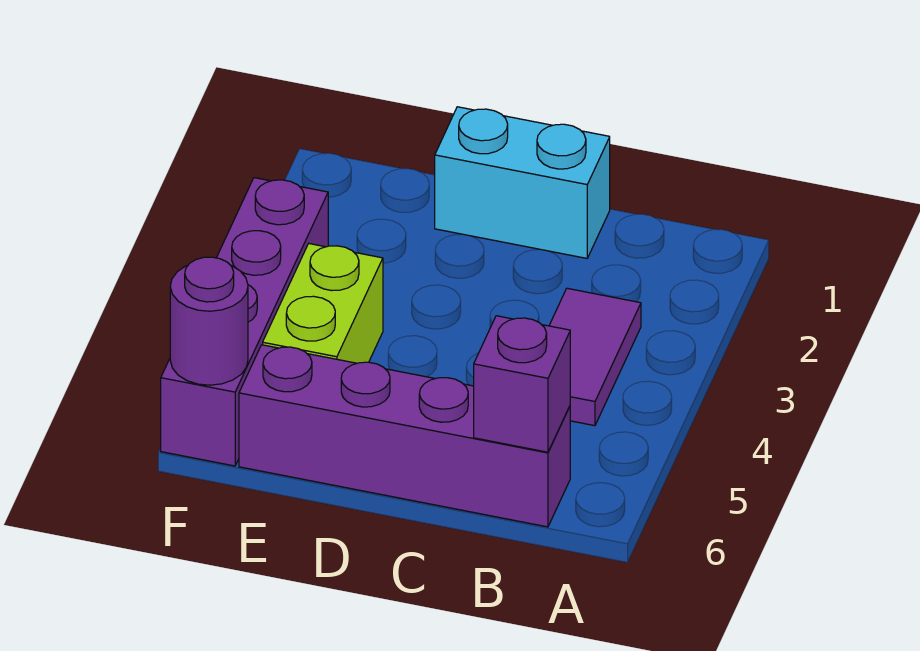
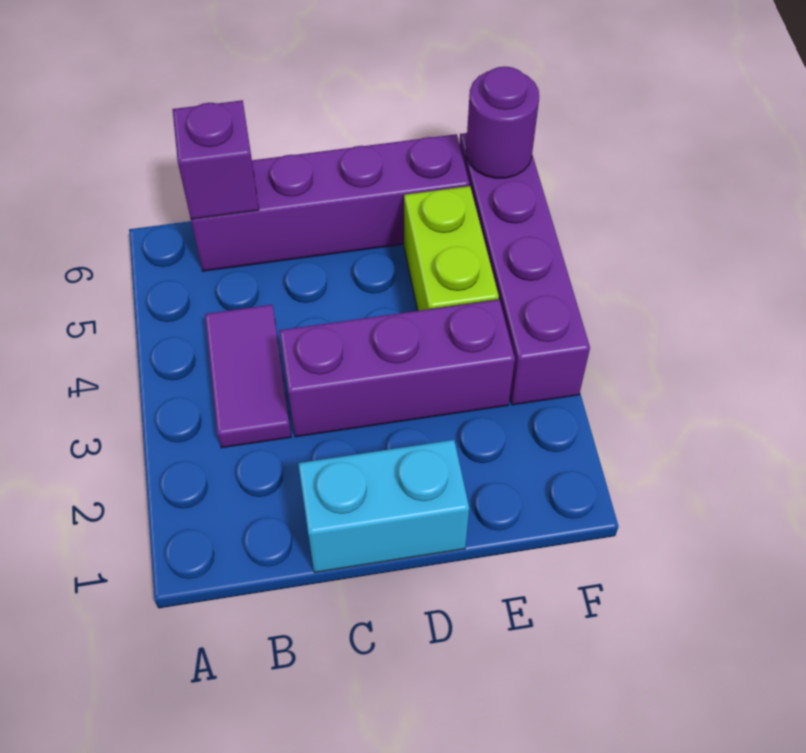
none -> purple brick C3:E3 level 1

